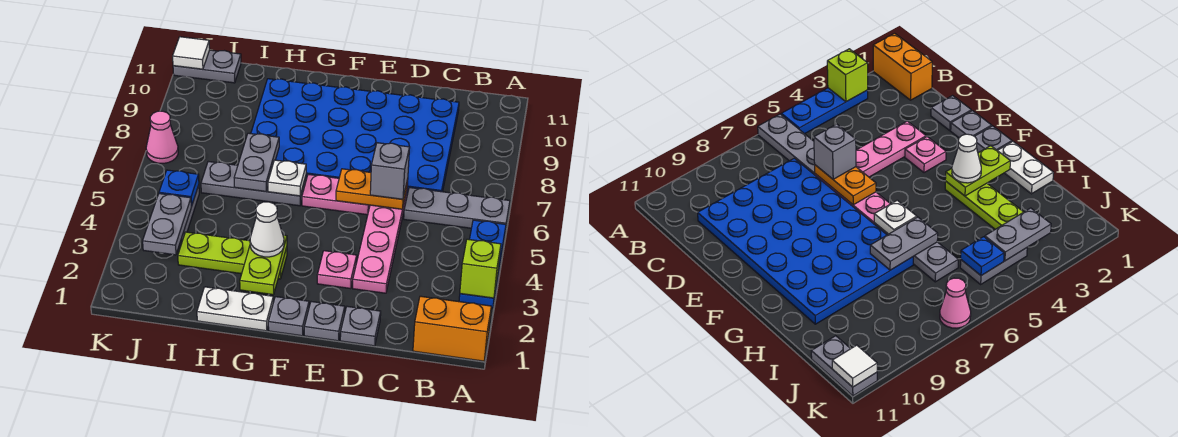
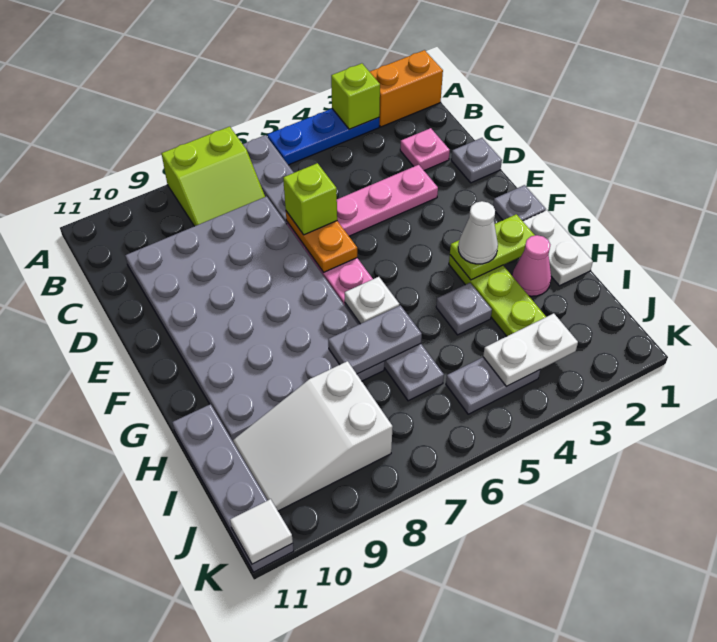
orange brick A1:B1 level 1 -> orange brick A1:A2 level 1
none -> lime slope A7:B8 level 1 top A
blue plate C7:H10 level 1 -> grey plate C7:H10 level 1
grey brick D6 level 3 -> lime brick D6 level 3
grey plate E1 level 1 -> grey plate H4 level 1
pink plate E3 level 1 -> pink plate C2 level 1
none -> white slope I8:J10 level 1 top 8
grey plate J3:J4 level 2 -> white plate J3:J4 level 2
blue plate J5 level 2 -> none
grey plate J11:K11 level 1 -> grey plate H11:K11 level 1
pink cone K7 level 1 -> pink cone H2 level 1

